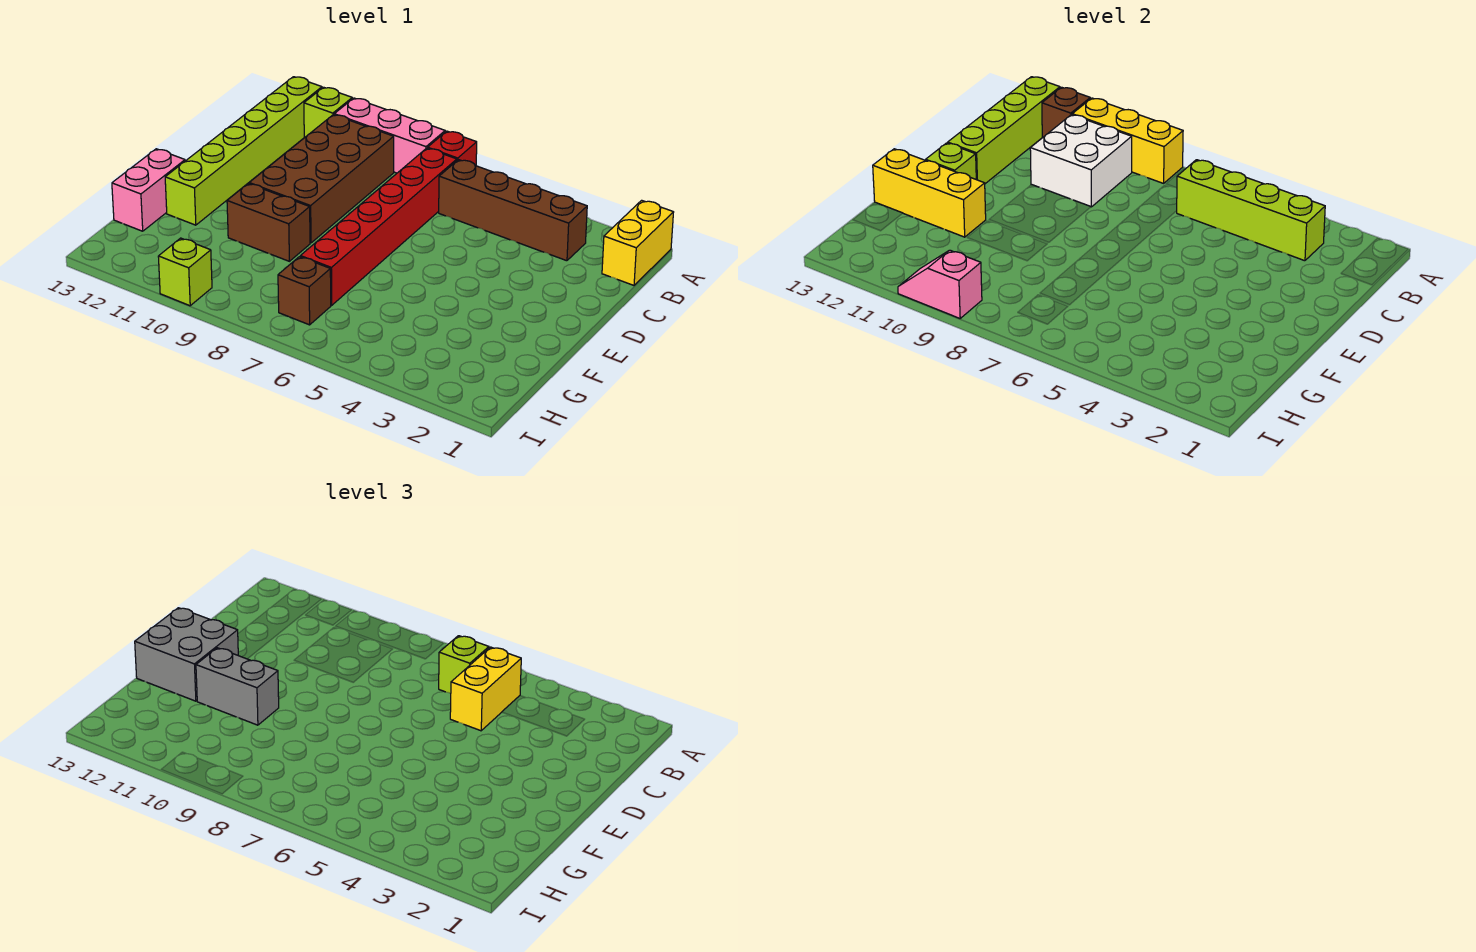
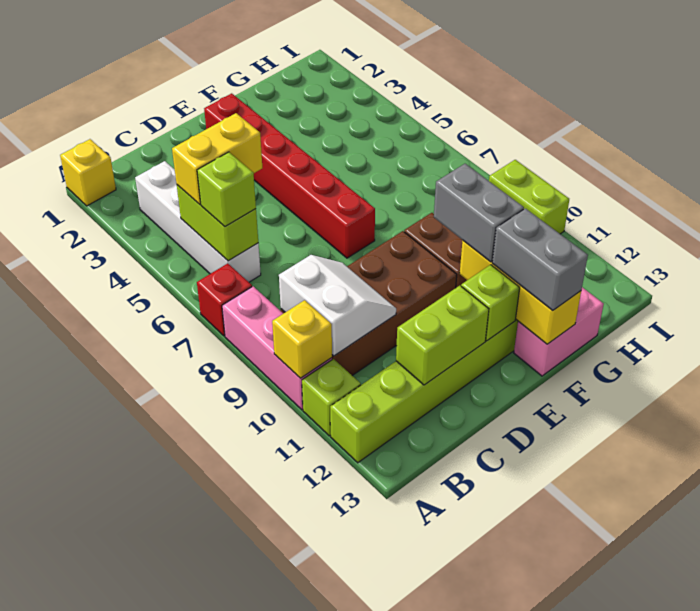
yellow brick A1:B1 level 1 -> yellow brick A1 level 1
yellow brick A8:A10 level 2 -> yellow brick A10 level 2
brown brick A11 level 2 -> none
lime brick A12:D12 level 2 -> lime brick C12:D12 level 2
brown brick B3:B6 level 1 -> white brick B3:B6 level 1
lime brick B3:B6 level 2 -> lime brick B5:B6 level 2
red brick B7:G7 level 1 -> red brick E2:E7 level 1
white brick B9:C10 level 2 -> white slope B9:C10 level 2 top B
grey brick E12:F13 level 3 -> grey brick F12:F13 level 3
brown brick H7 level 1 -> none
pink slope I9:I10 level 2 top 9 -> none
lime brick I10 level 1 -> lime brick I9:I10 level 1

